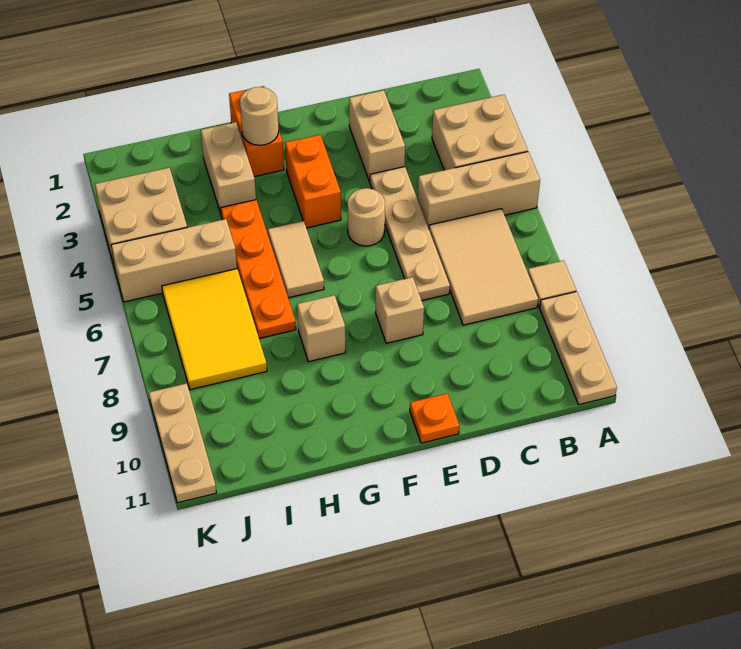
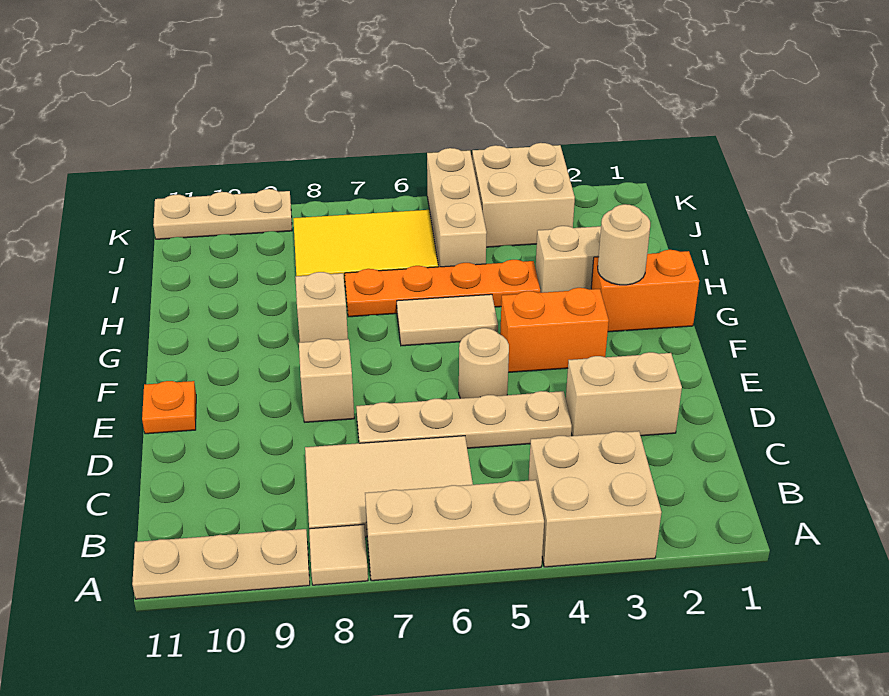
tan brick A5:C5 level 1 -> tan brick A5:A7 level 1

